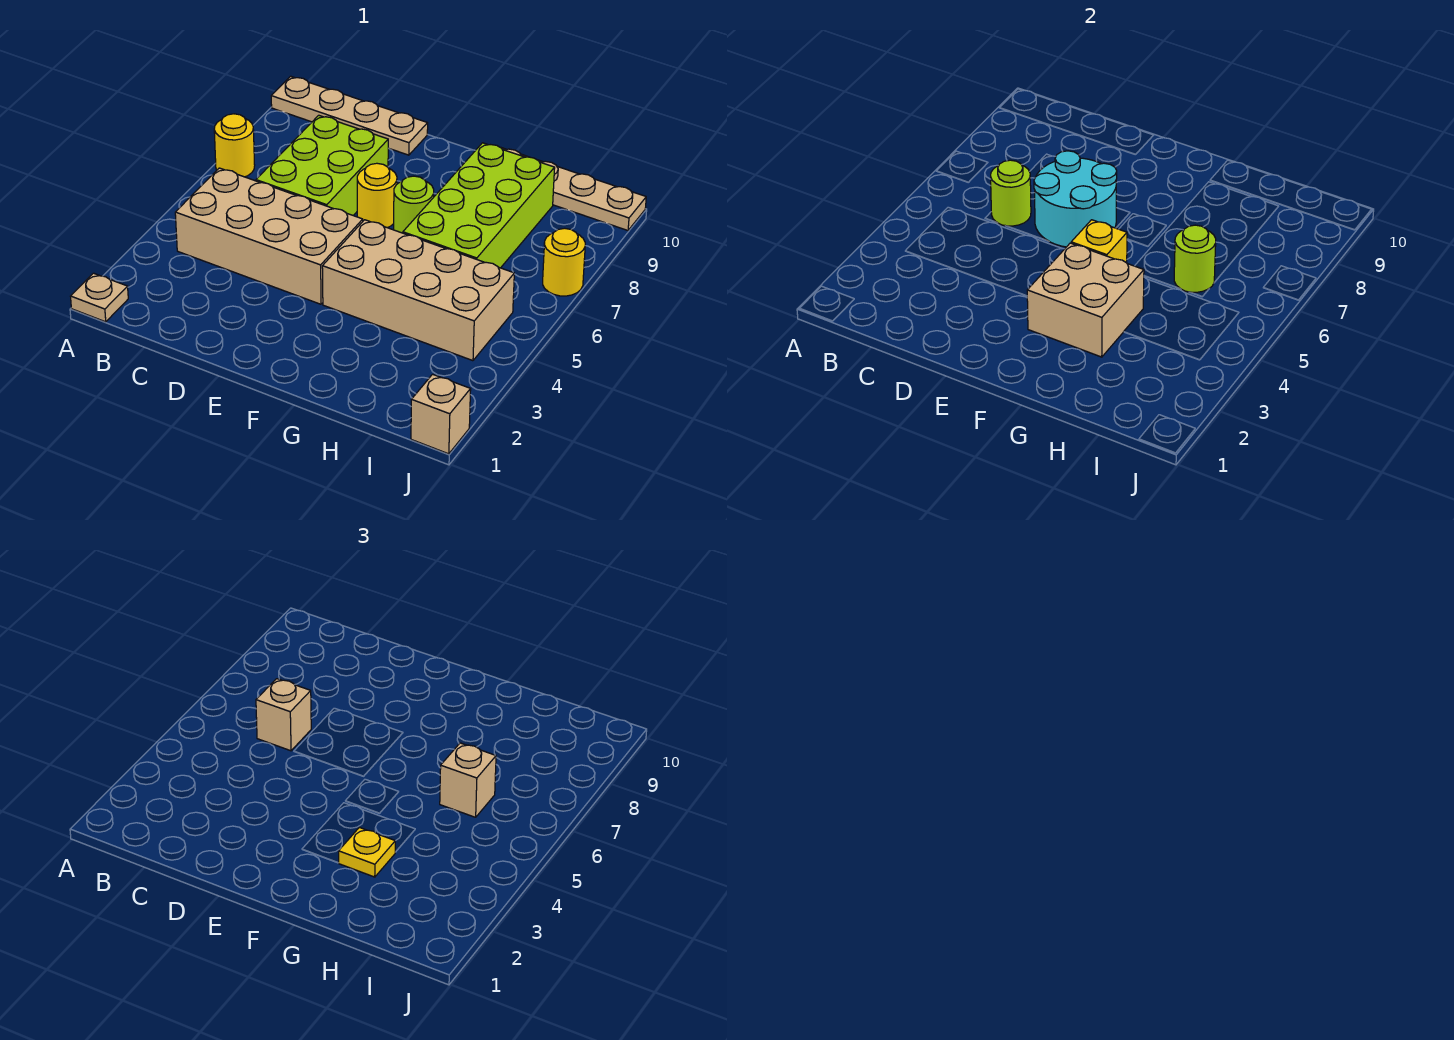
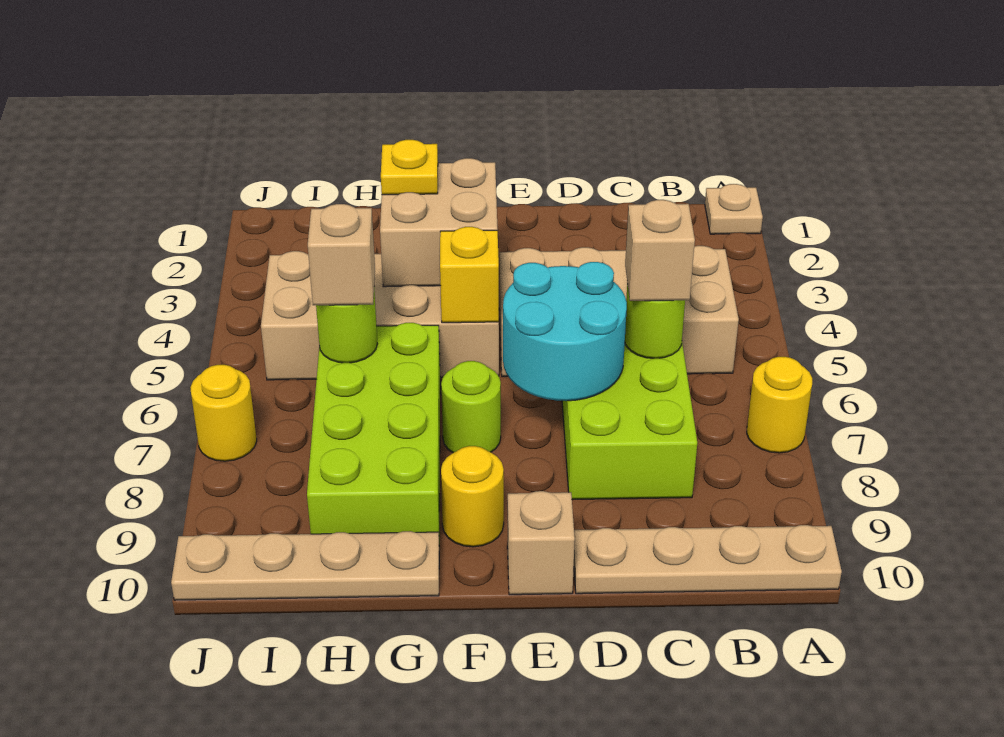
yellow round brick E7 level 1 -> yellow round brick F9 level 1
tan brick J1 level 1 -> tan brick E10 level 1

